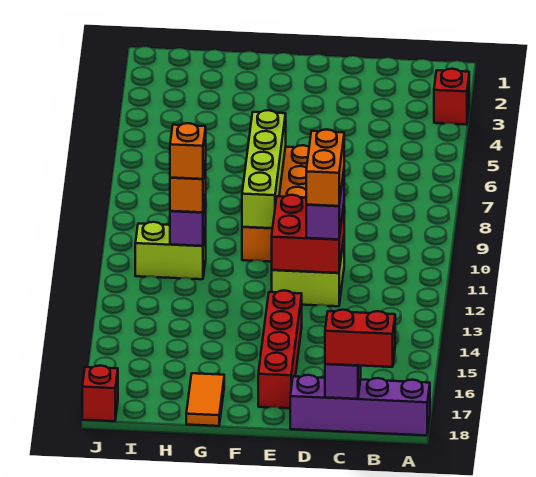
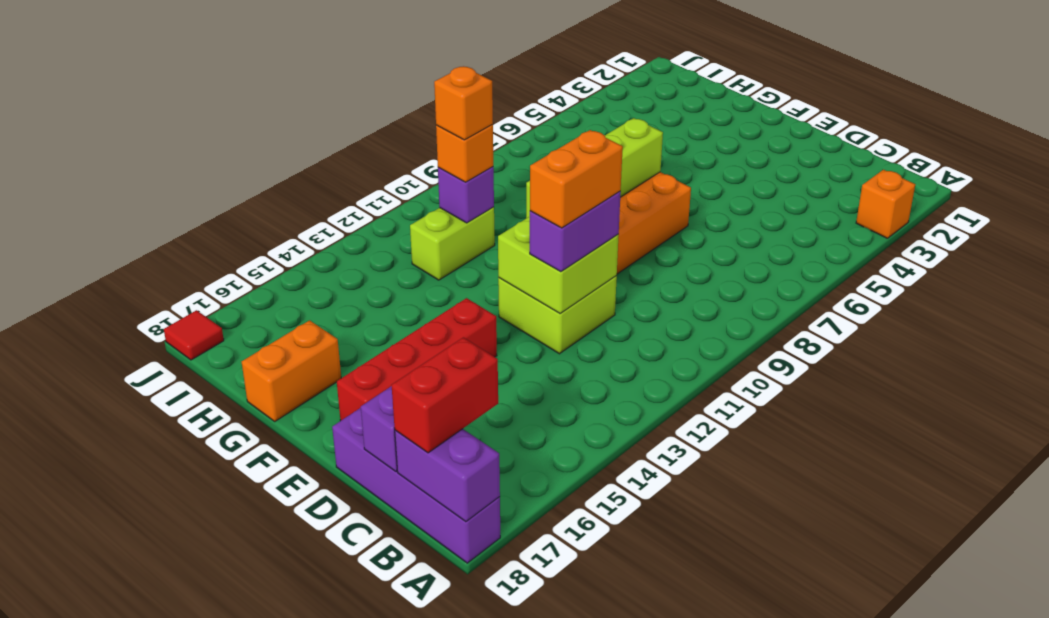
red brick A3 level 1 -> orange brick A3 level 1
none -> purple brick A18:B18 level 2
red brick B18:C18 level 3 -> red brick B17:B18 level 3
red brick D11:E12 level 2 -> lime brick D11:E12 level 2
orange tile G17:G18 level 1 -> orange brick G17:G18 level 1
lime brick H11:I11 level 1 -> lime brick H11:H12 level 1
red brick J18 level 1 -> red tile J18 level 1

